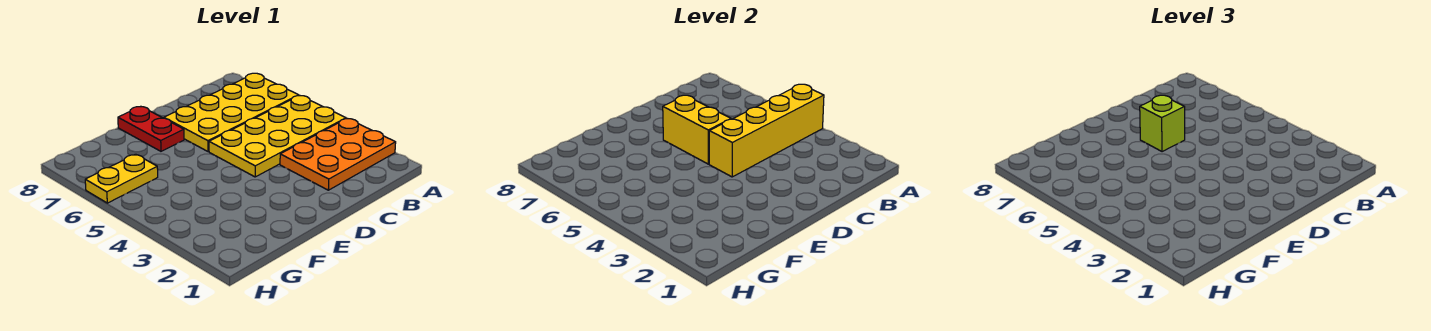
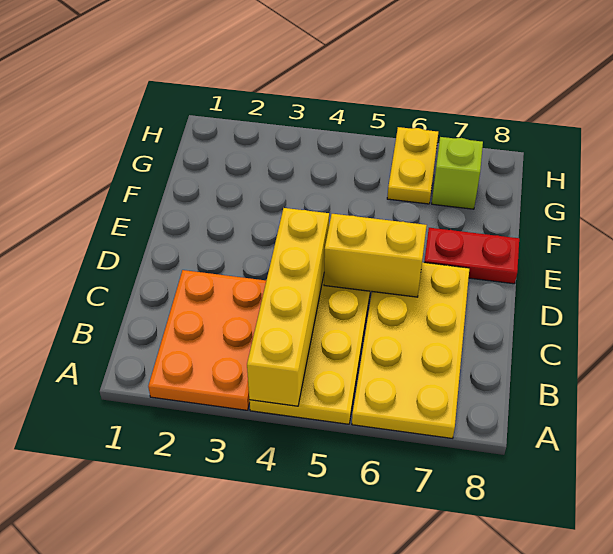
lime brick D6 level 3 -> lime brick G7 level 1

